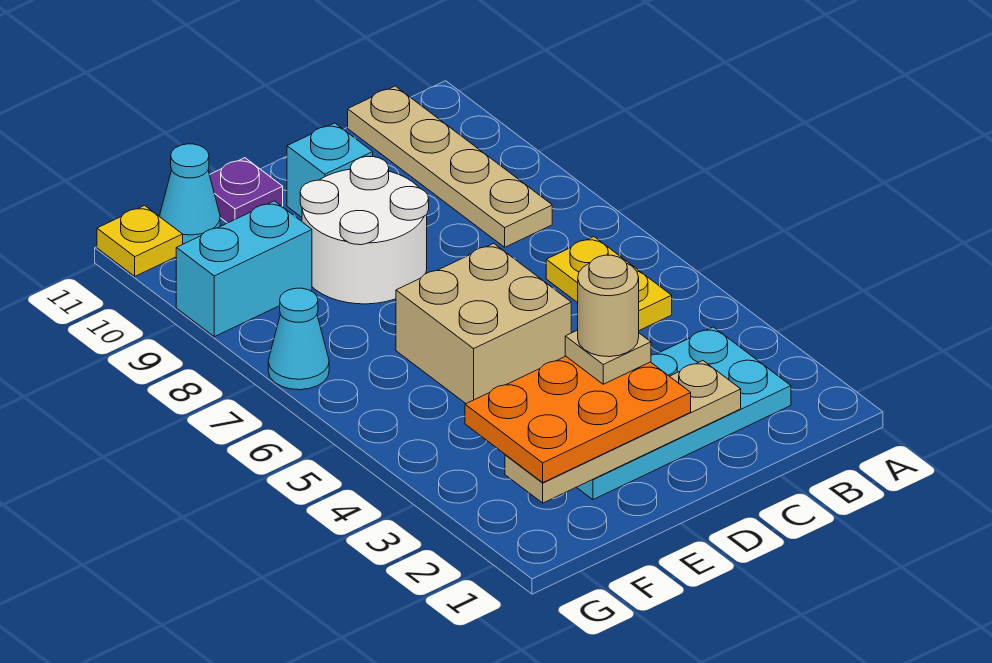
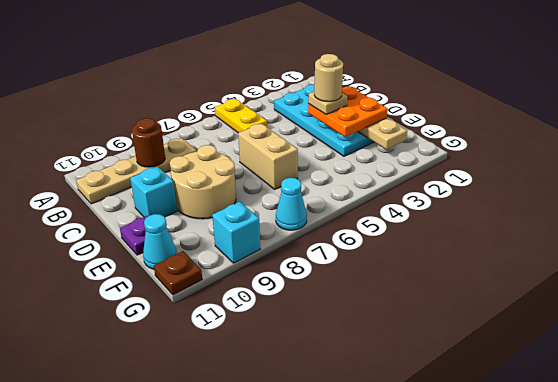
yellow plate B5:B6 level 1 -> yellow plate A5:B5 level 1
none -> brown round brick B9 level 2
orange plate D2:F3 level 3 -> orange plate D2:E3 level 3
tan brick D5:E6 level 1 -> tan brick D6:E6 level 1
white round brick D8:E9 level 1 -> tan round brick D8:E9 level 1
cyan brick F9:G9 level 1 -> cyan brick G9 level 1
yellow plate G11 level 1 -> brown plate G11 level 1

